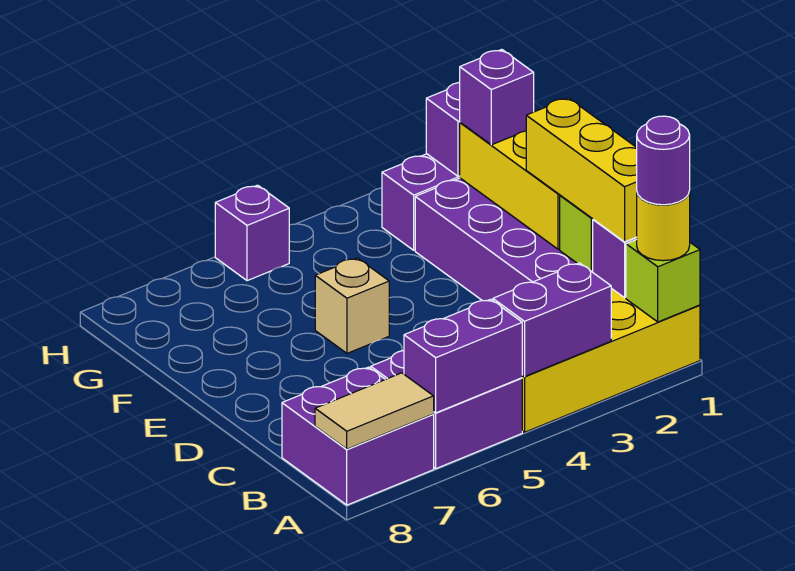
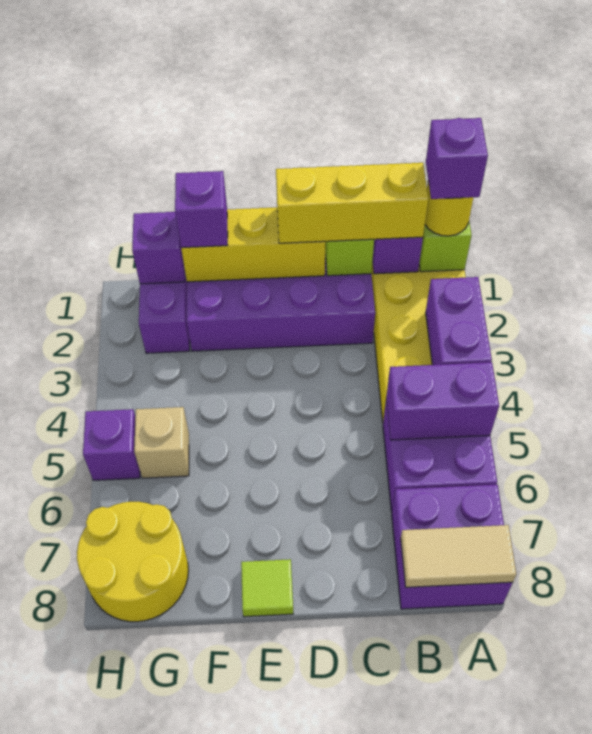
purple round brick A1 level 4 -> purple brick A1 level 4
purple brick A5:A6 level 2 -> purple brick A5:B5 level 2
tan tile A7:A8 level 2 -> tan tile A8:B8 level 2
tan brick E5 level 1 -> tan brick G5 level 1
none -> lime tile E8 level 1
none -> yellow round brick G7:H8 level 1

